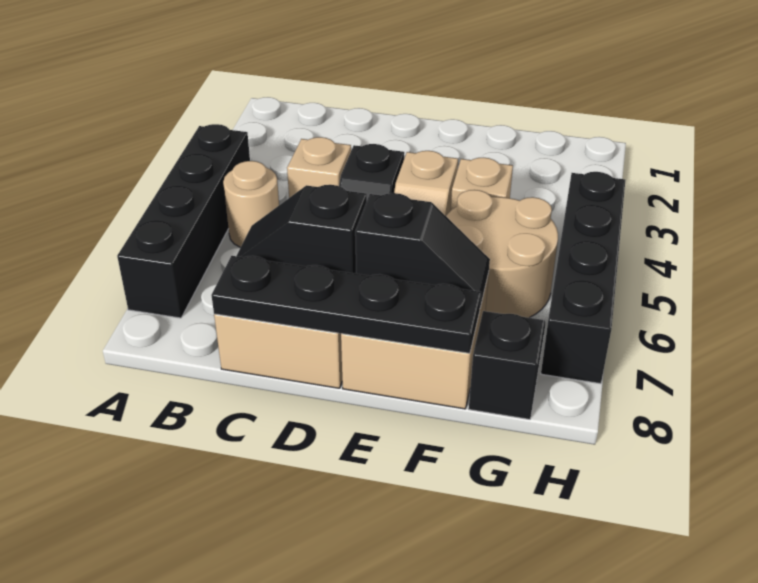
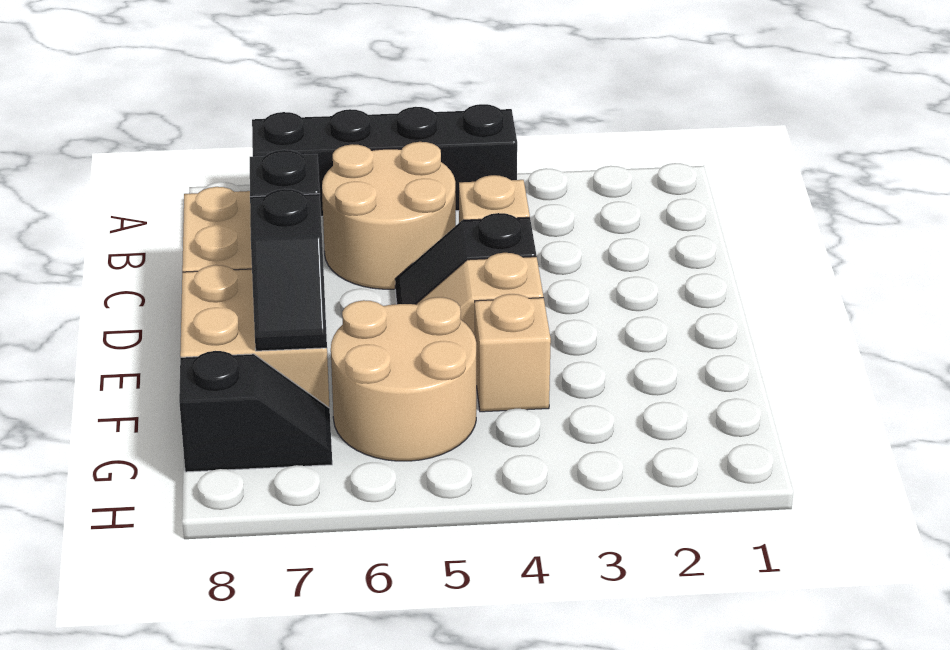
tan round brick B5 level 1 -> tan round brick B5:C6 level 1
black plate C8:F8 level 2 -> none
black brick H4:H7 level 1 -> none

